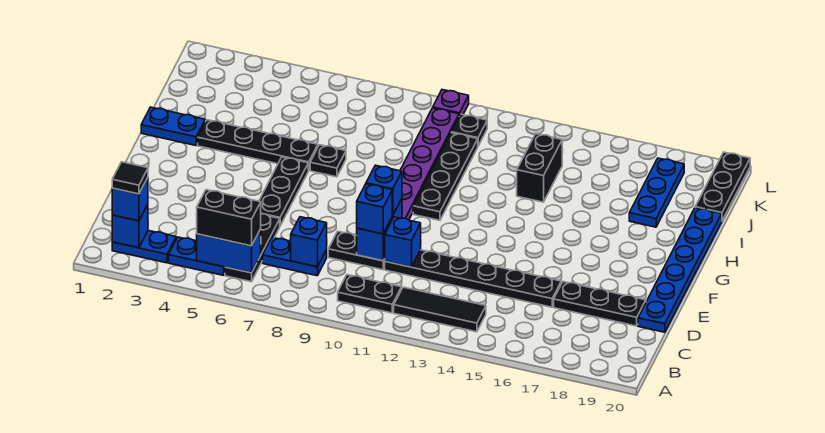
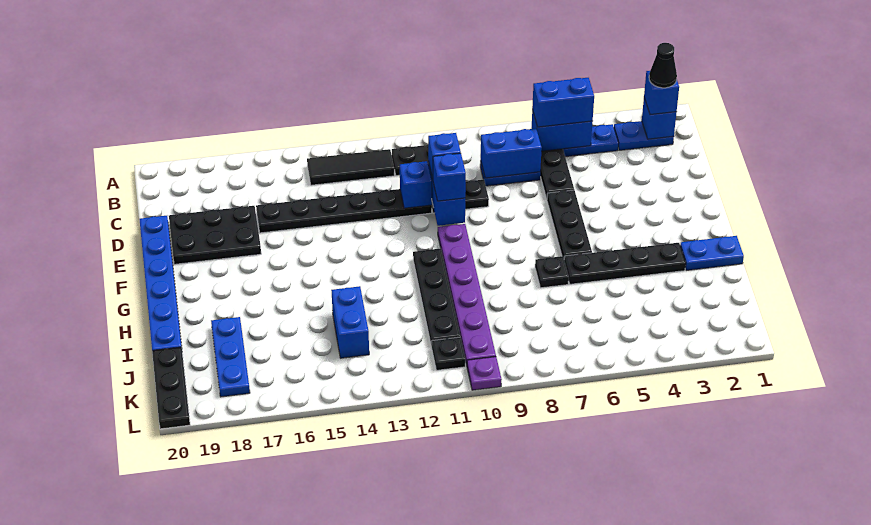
black tile B2 level 4 -> black cone B2 level 4
black brick B5:B6 level 3 -> blue brick B5:B6 level 3
blue brick C8 level 2 -> blue brick C7:C8 level 2
black plate D17:D19 level 1 -> black plate D17:E19 level 1
black brick I14:J14 level 1 -> blue brick I14:J14 level 1

